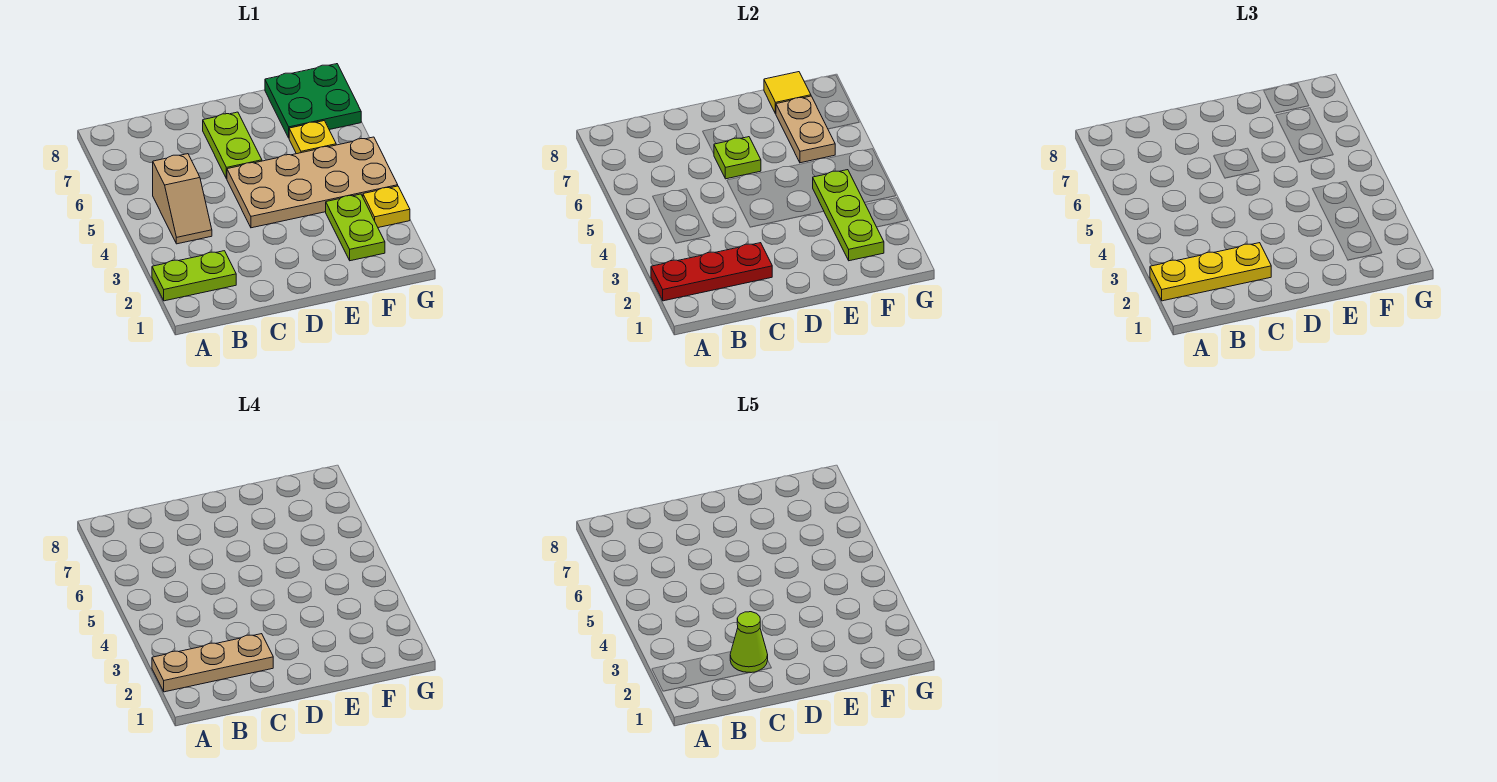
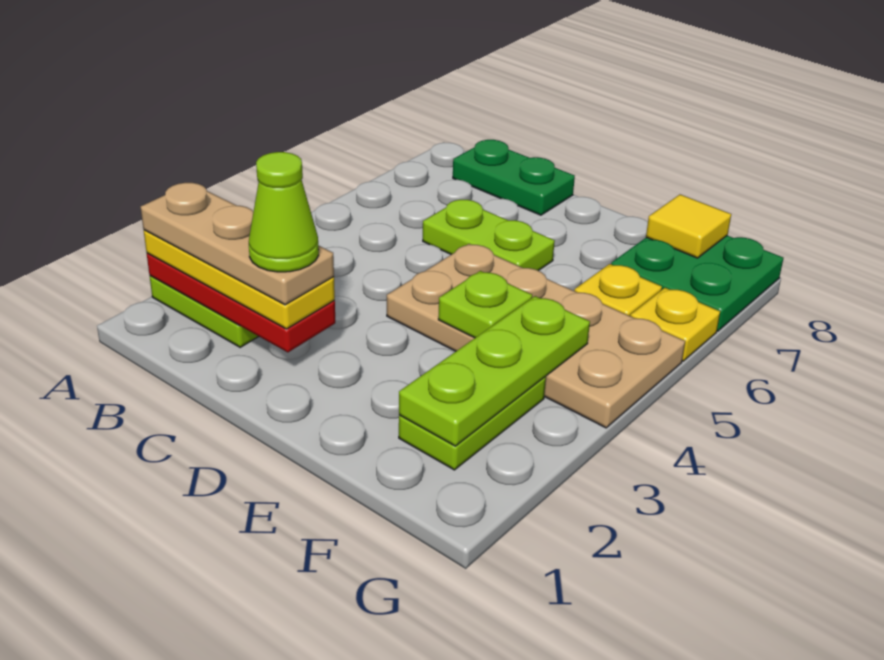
tan slope B4:B5 level 1 top 5 -> none
none -> green plate B8:C8 level 1
lime plate D6:D7 level 1 -> lime plate C6:D6 level 1
lime plate D6 level 2 -> lime plate E4 level 2
tan plate F6:F7 level 2 -> none
yellow plate G3 level 1 -> yellow plate G6 level 1

